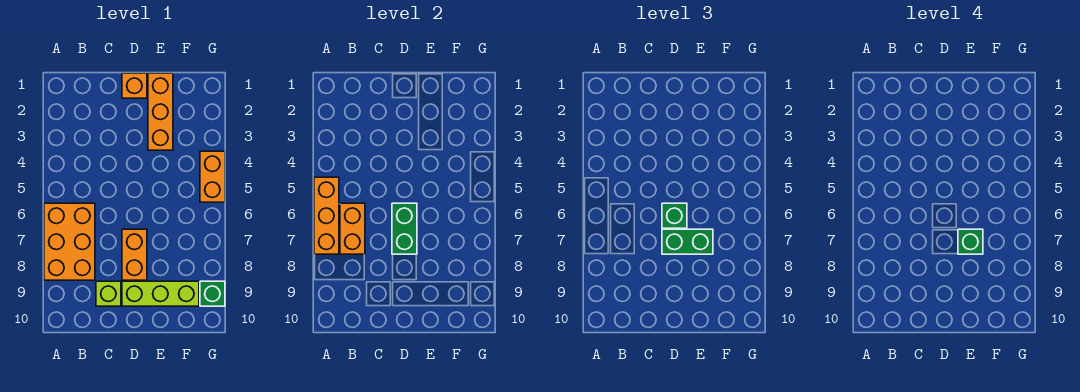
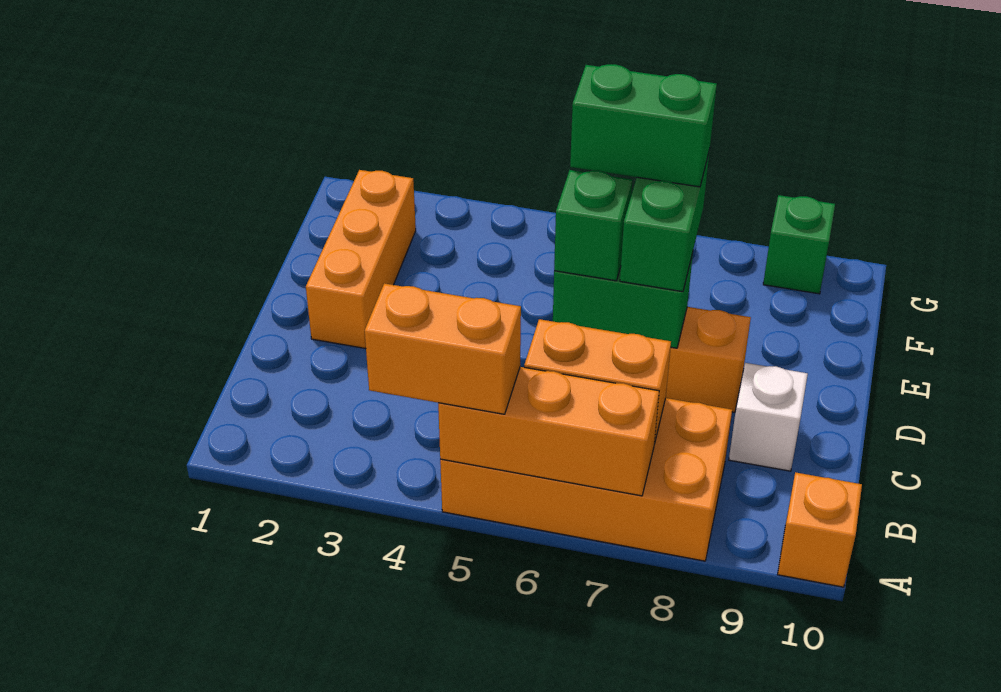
orange brick A6:B8 level 1 -> orange brick A5:B8 level 1
lime brick C9 level 1 -> white brick C9 level 1
orange brick D1 level 1 -> orange brick A10 level 1
lime brick D9:F9 level 1 -> none
orange brick E1:E3 level 1 -> orange brick D2:F2 level 1
green brick E7 level 4 -> green brick E6:E7 level 4
orange brick G4:G5 level 1 -> orange brick A4:A5 level 3

